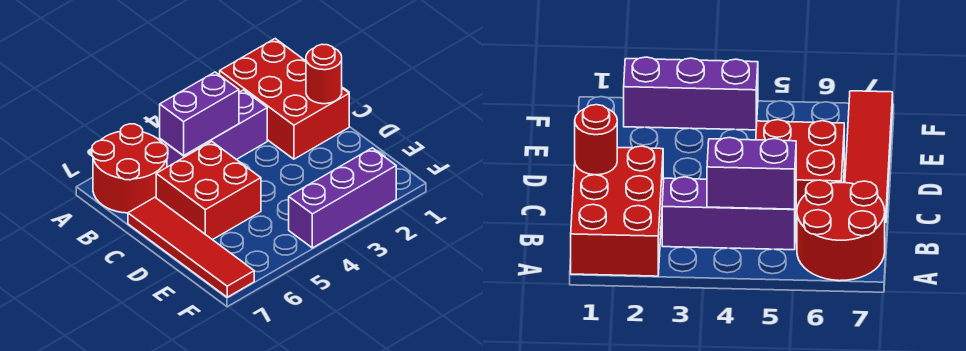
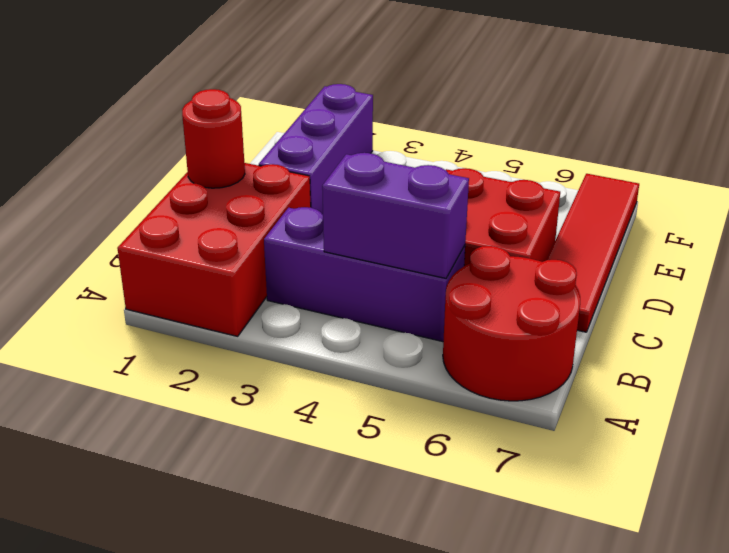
purple brick F2:F4 level 1 -> purple brick D2:F2 level 1

